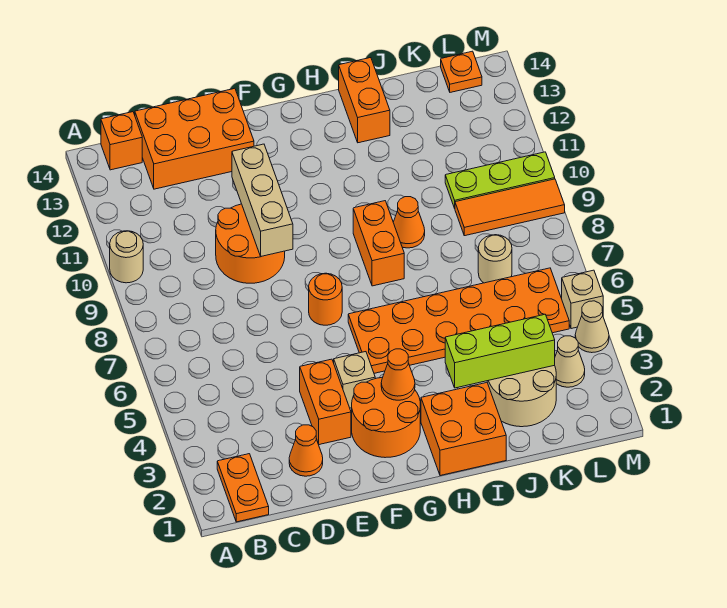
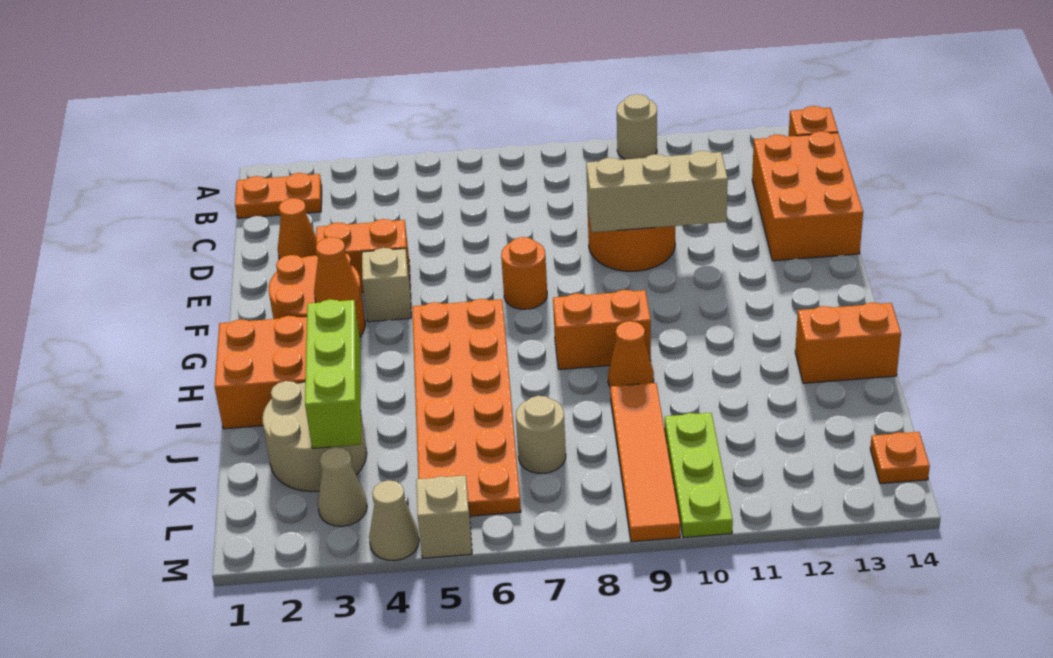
orange tile K9:M9 level 1 -> orange tile J9:M9 level 1

